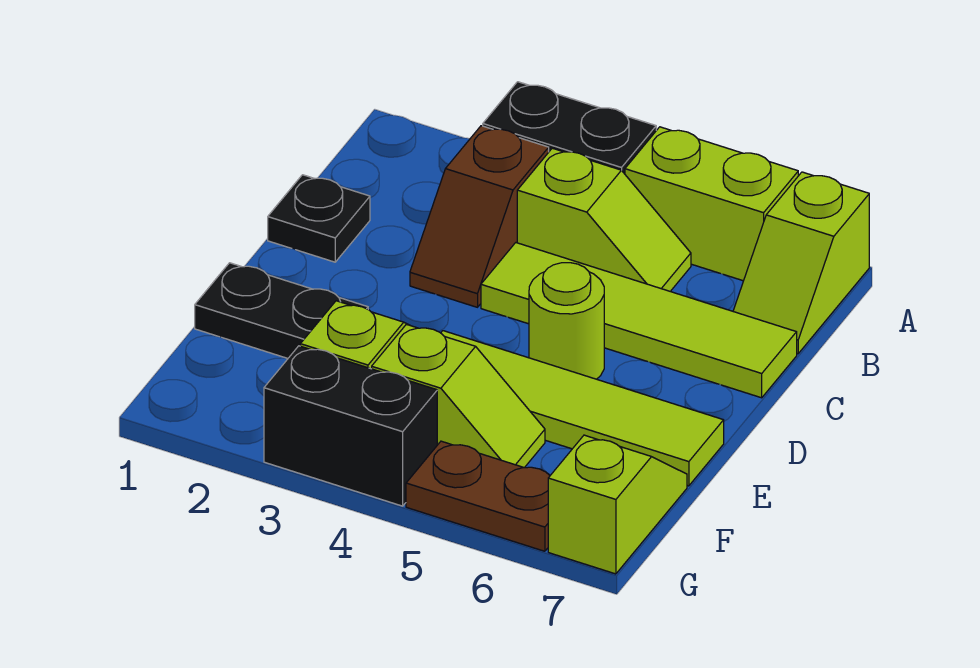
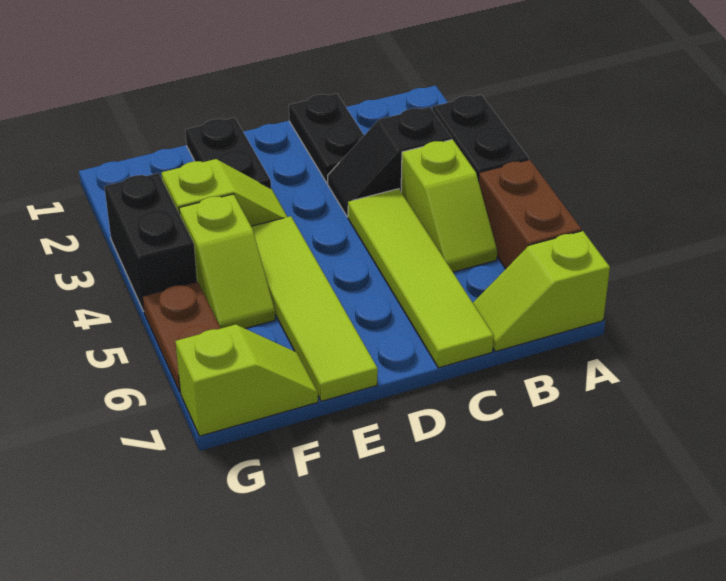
lime brick A5:A6 level 1 -> brown brick A5:A6 level 1
brown slope B3:C3 level 1 top B -> black slope B3:C3 level 1 top B
black plate C1 level 1 -> black plate C1:C2 level 1
lime round brick D5 level 1 -> none

